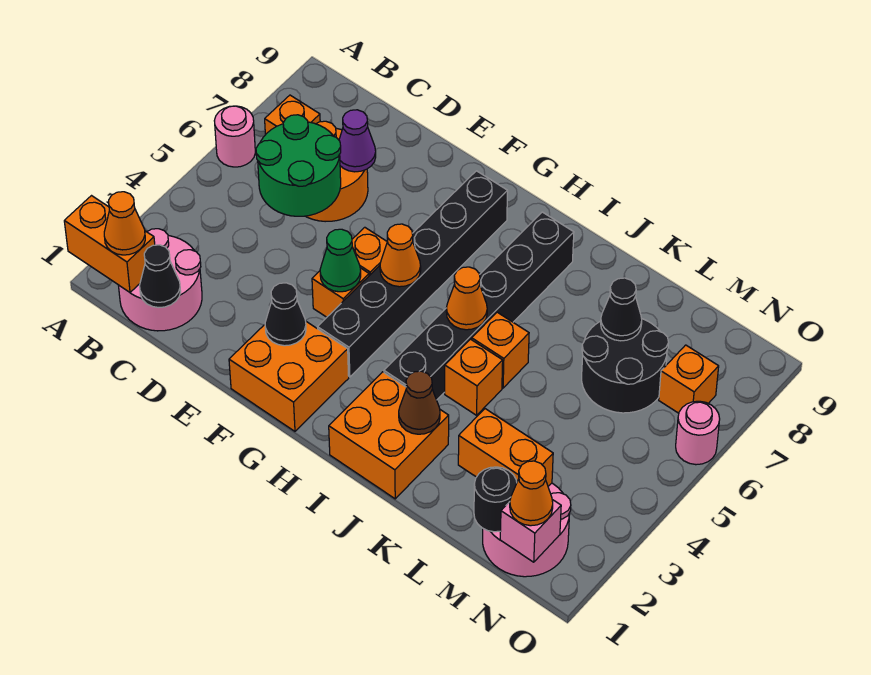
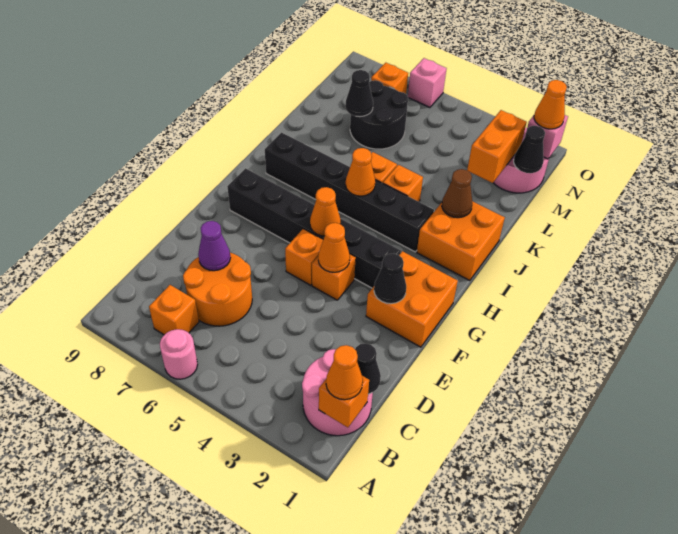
orange brick A1:B1 level 2 -> orange brick B1 level 2
green round brick C5:D6 level 2 -> none
green cone F4 level 2 -> orange cone F4 level 2
black round brick M1 level 2 -> black cone M1 level 2
pink round brick O6 level 1 -> pink brick O6 level 1

